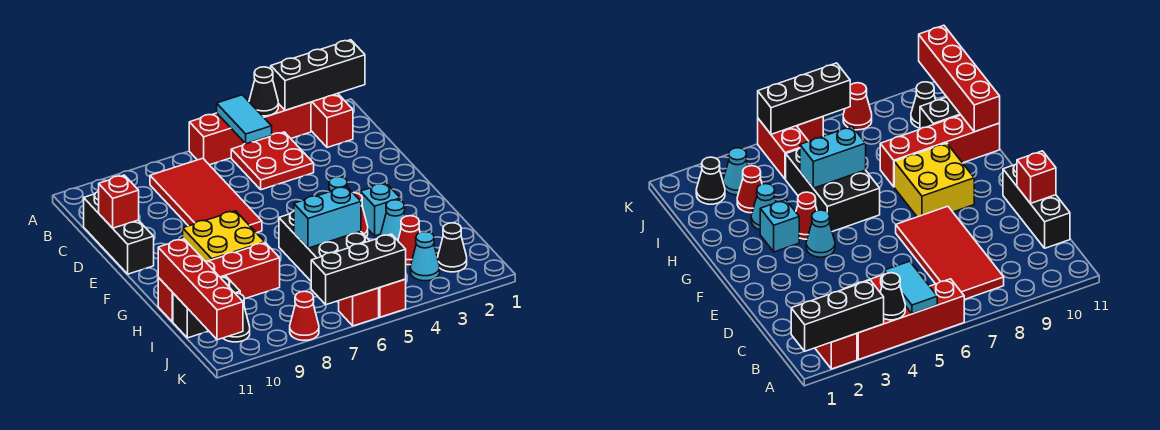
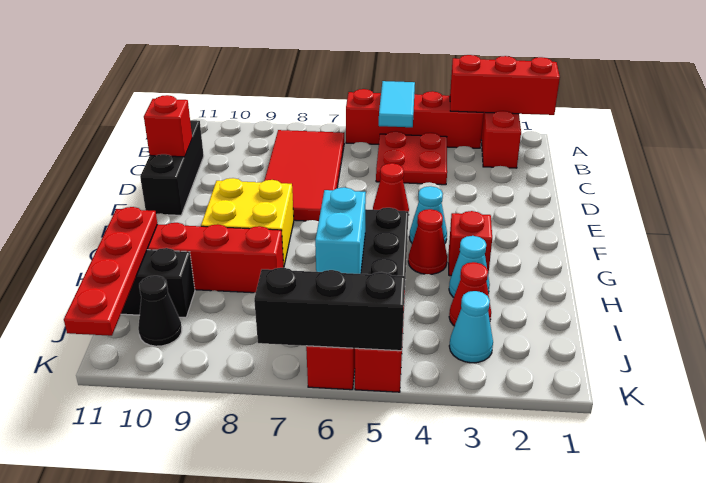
black brick A1:A3 level 2 -> red brick A1:A3 level 2
black cone A4 level 2 -> none
cyan brick G3 level 1 -> red brick G3 level 1
cyan brick H5:H6 level 2 -> cyan brick H6:I6 level 2
red brick H11:K11 level 2 -> red plate H11:K11 level 2
black cone J2 level 1 -> none
red cone K8 level 1 -> red cone E5 level 1

